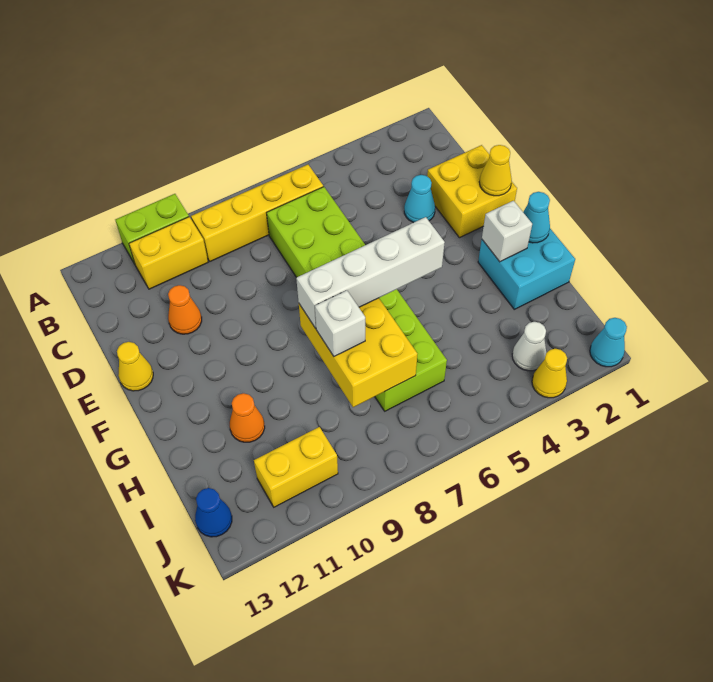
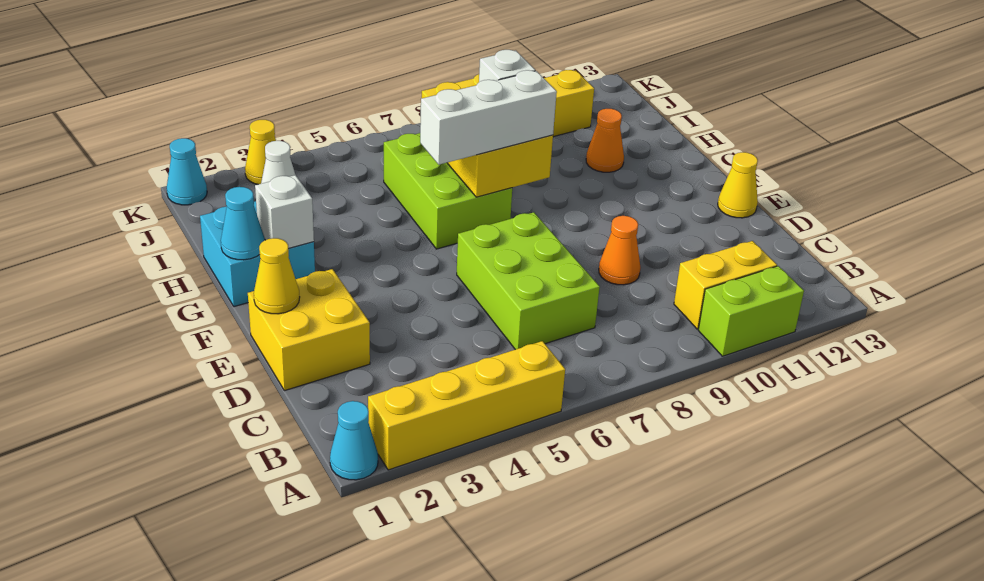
yellow brick B6:B9 level 1 -> yellow brick A2:A5 level 1
cyan cone D3 level 1 -> cyan cone A1 level 1
orange cone D11 level 1 -> orange cone D9 level 1
white brick G5:G8 level 3 -> white brick G6:G8 level 3
blue cone J13 level 1 -> none

